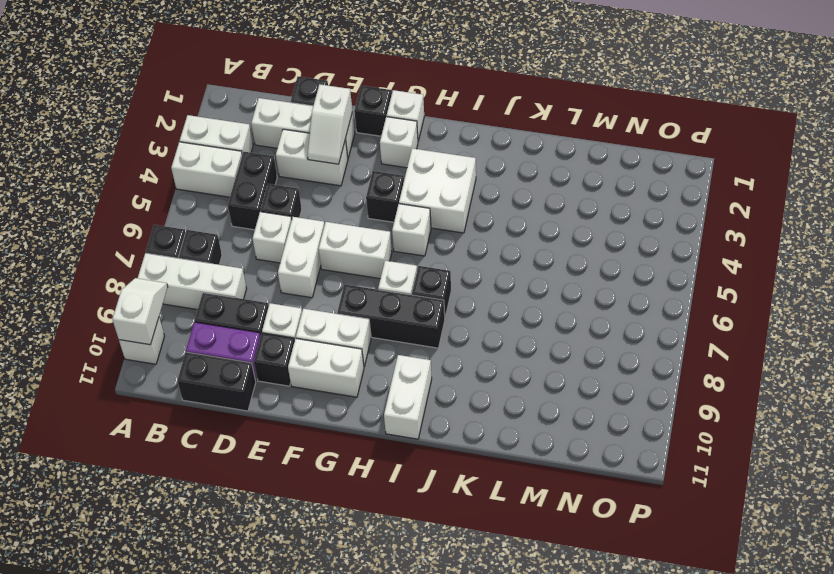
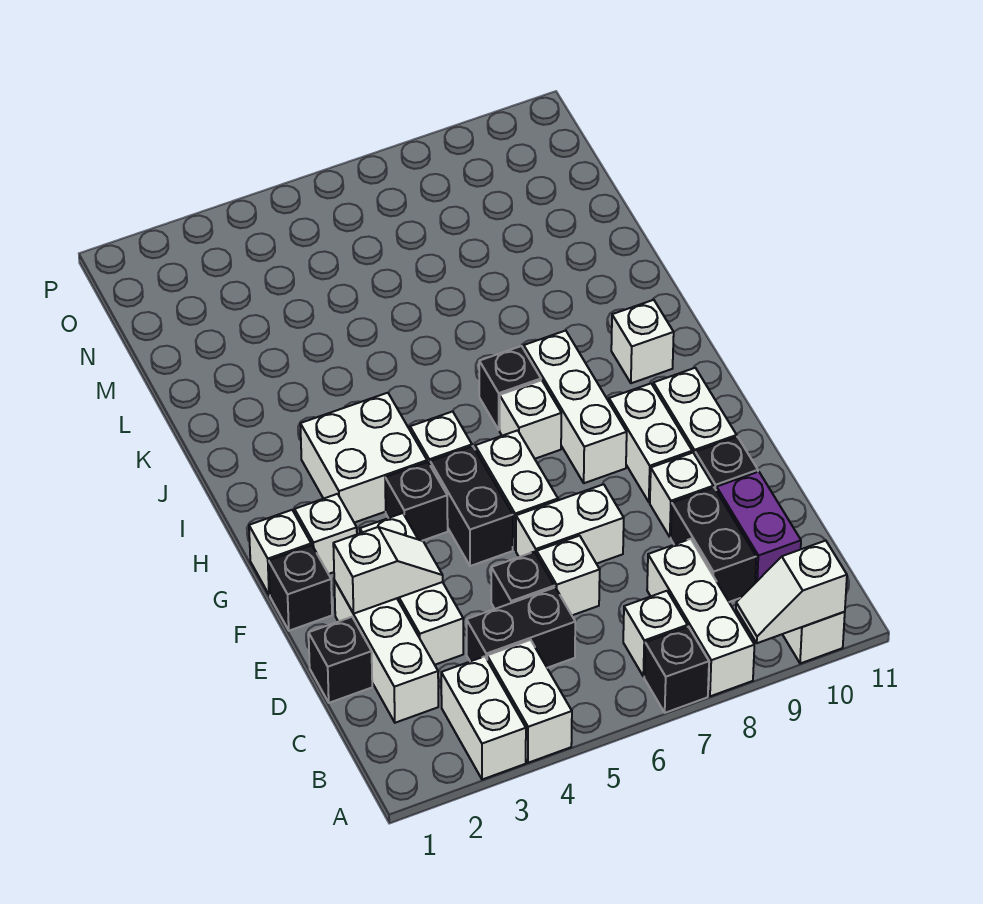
black brick B7 level 1 -> white brick B7 level 1
black brick C11:D11 level 1 -> black brick F5:G5 level 1
white brick D3:E3 level 1 -> white brick D3:F3 level 1
black brick G8:I8 level 1 -> white brick G8:I8 level 1
white brick I10:I11 level 1 -> white brick I10 level 1

